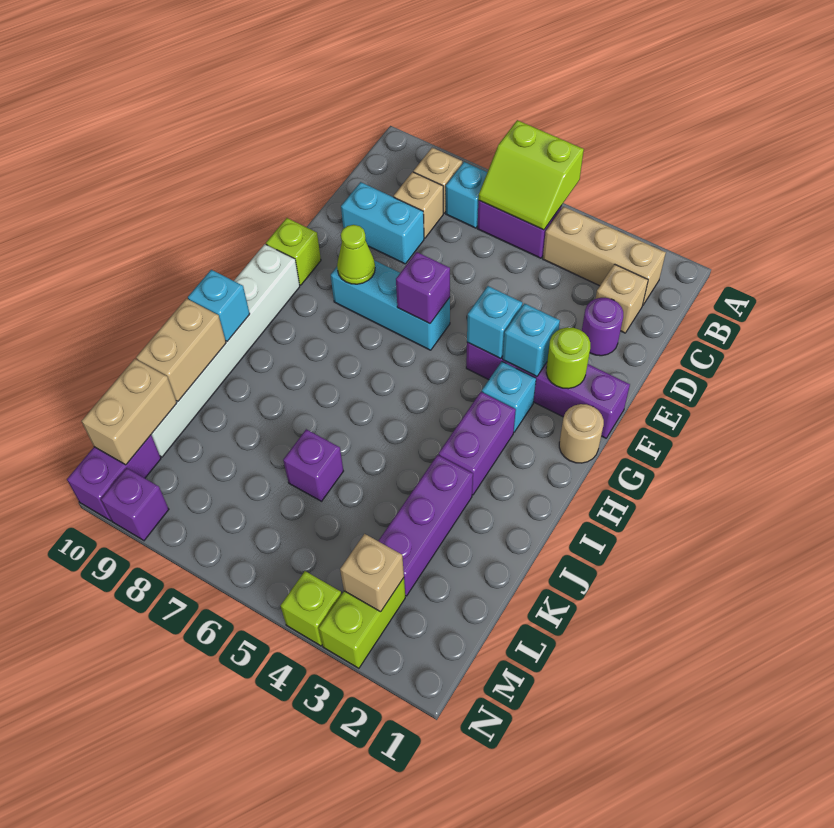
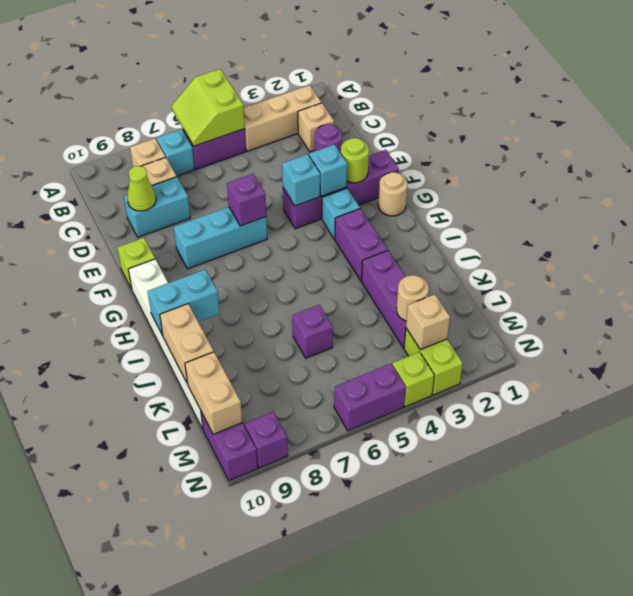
lime slope A5:B6 level 2 top A -> lime slope A5:B6 level 2 top 5
lime cone F8 level 2 -> lime cone D9 level 2
cyan brick I10 level 2 -> cyan brick I9:I10 level 2
none -> tan round brick L3 level 2
none -> purple brick N5:N6 level 1

